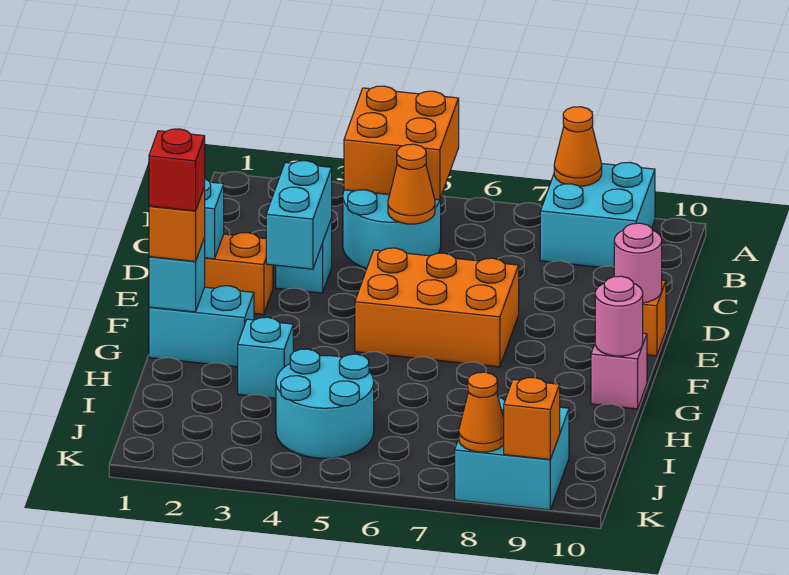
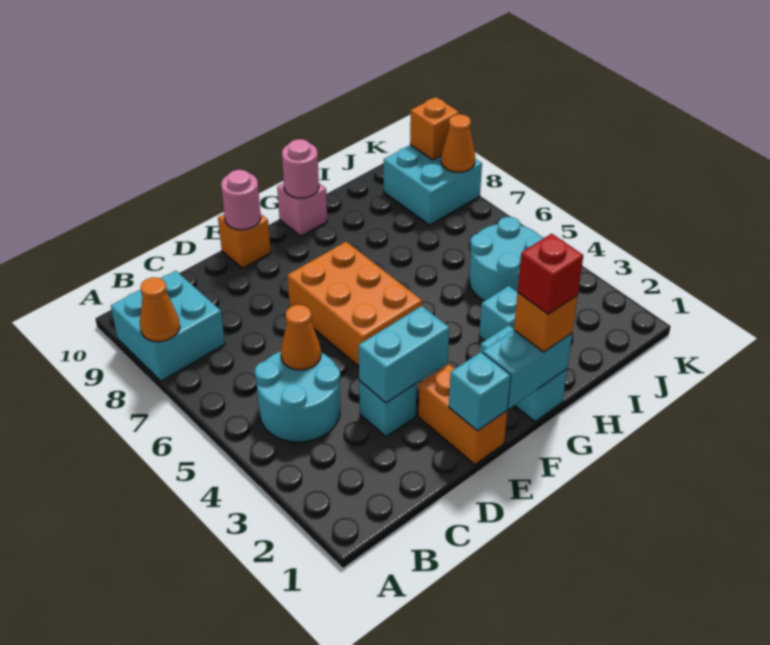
orange brick A4:B5 level 2 -> none
cyan brick G1 level 2 -> cyan brick F1:G1 level 2

